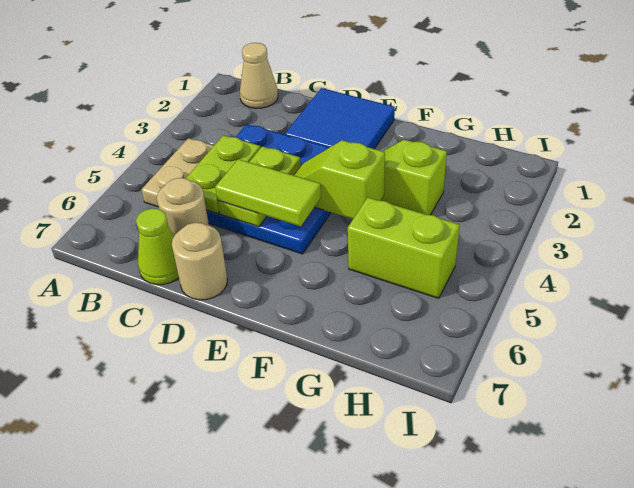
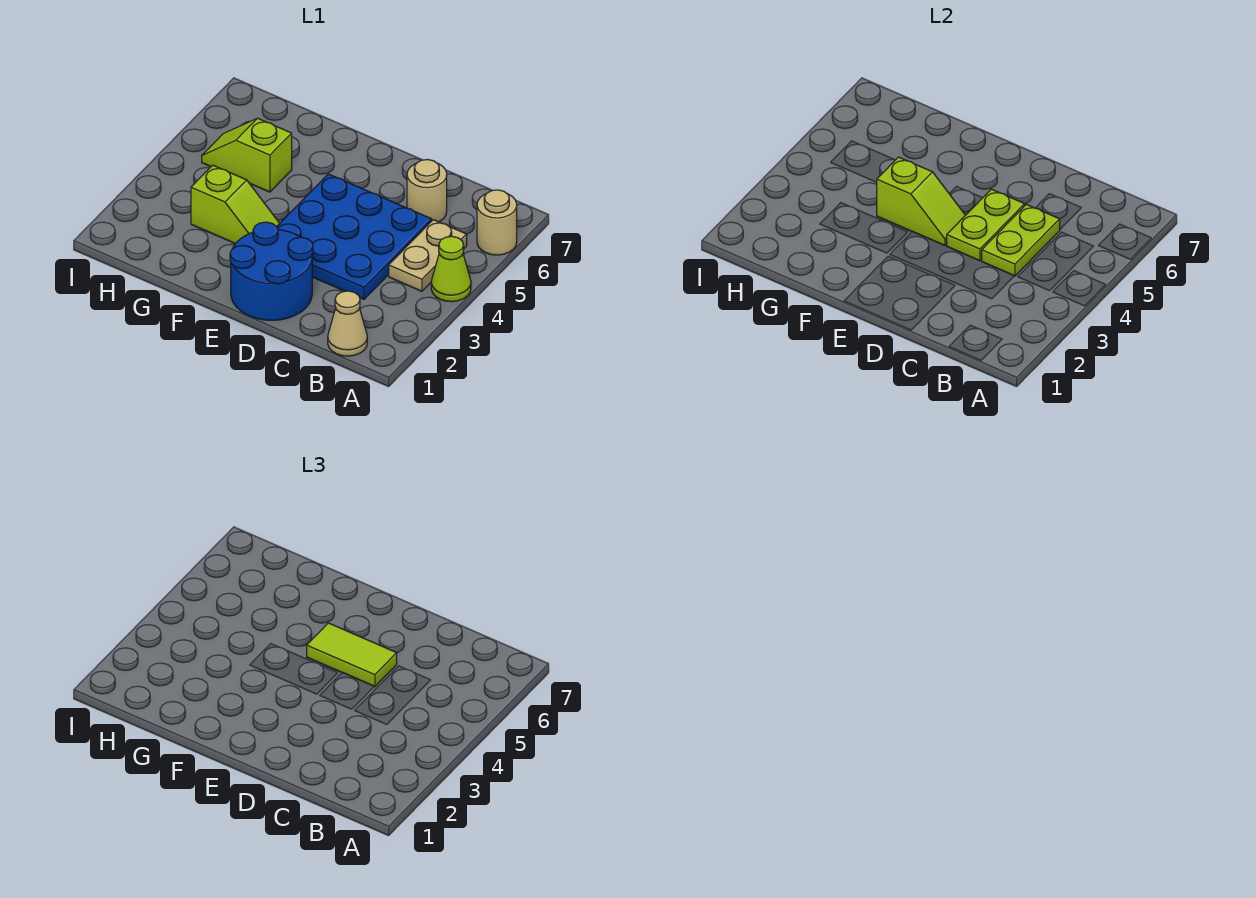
lime cone C7 level 1 -> lime cone A4 level 1
blue tile D1:E2 level 1 -> blue round brick D1:E2 level 1
tan round brick D7 level 1 -> tan round brick A6 level 1
lime brick G5:H5 level 1 -> lime slope G5:H5 level 1 top G

